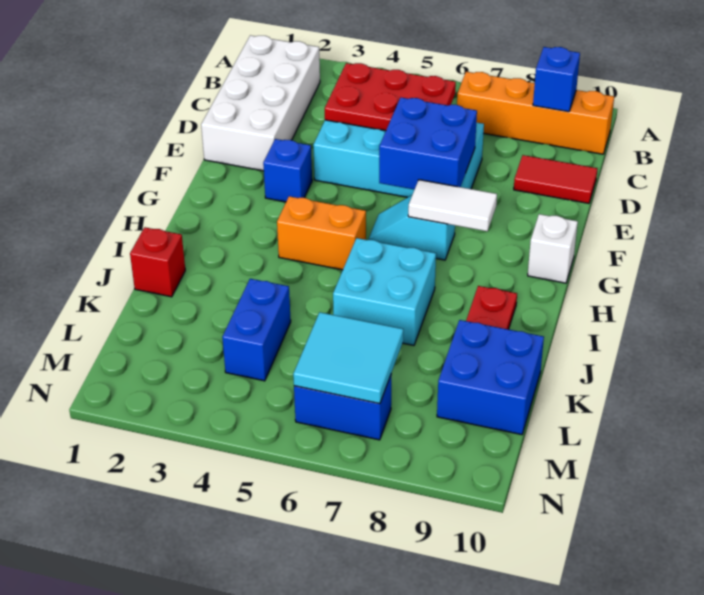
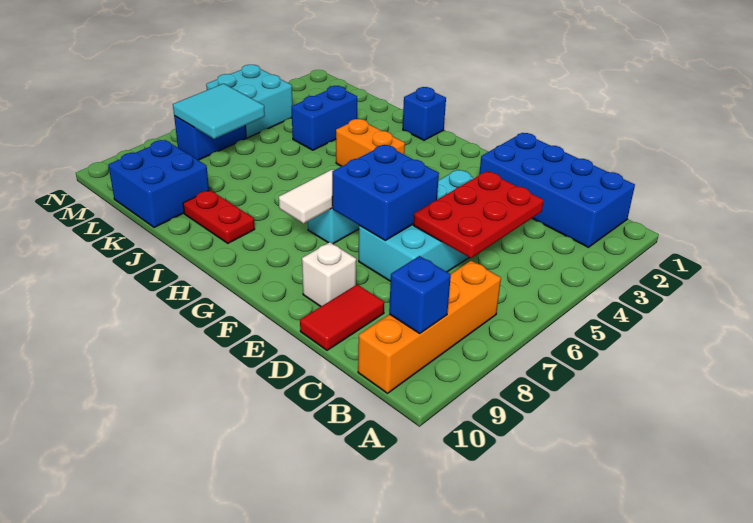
white brick B1:E2 level 1 -> blue brick B1:E2 level 1
blue brick F3 level 1 -> blue brick I1 level 1
white brick G10 level 1 -> white brick E9 level 1
orange brick H4:H5 level 1 -> orange brick H4:I4 level 1
cyan brick I6:J7 level 1 -> cyan brick M4:N5 level 1
red brick J1 level 1 -> none
blue brick K4:L4 level 1 -> blue brick K3:K4 level 1

